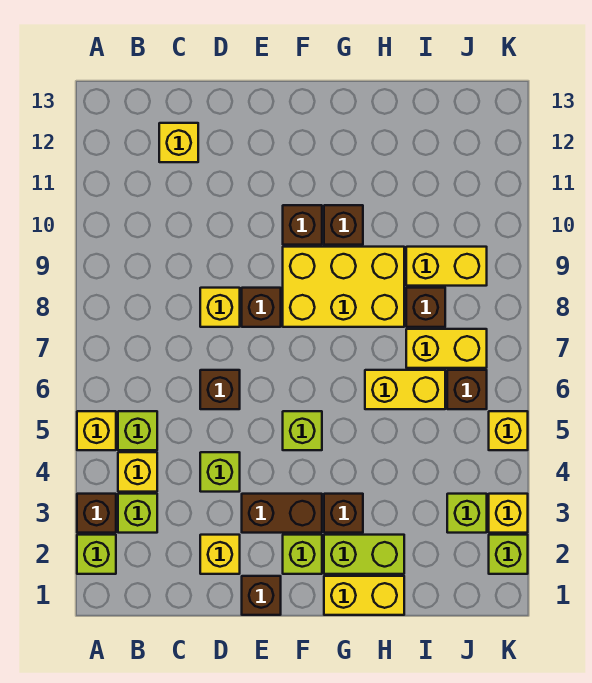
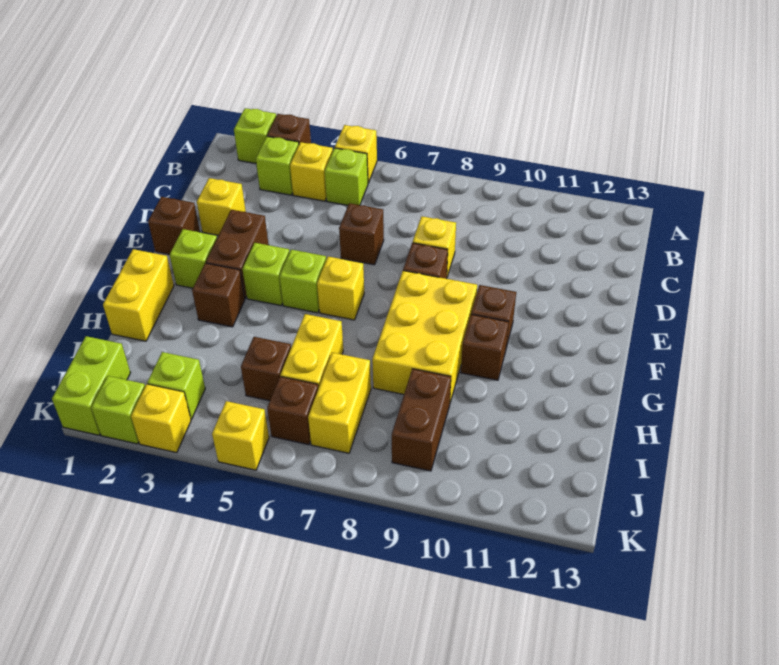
yellow brick C12 level 1 -> yellow brick F6 level 1
lime brick D4 level 1 -> lime brick F4 level 1
lime brick G2:H2 level 1 -> lime brick J1:K1 level 1
brown brick I8 level 1 -> brown brick I5 level 1
yellow brick I9:J9 level 1 -> brown brick I9:J9 level 1

